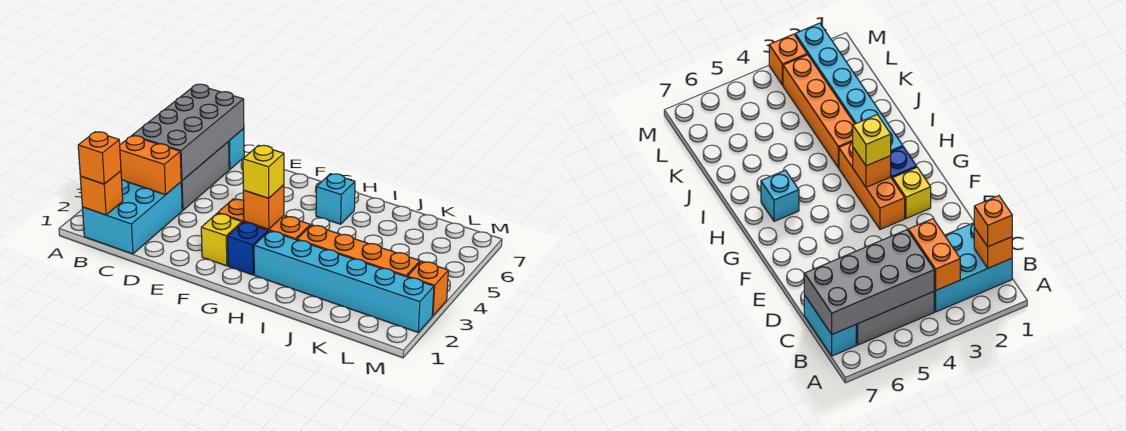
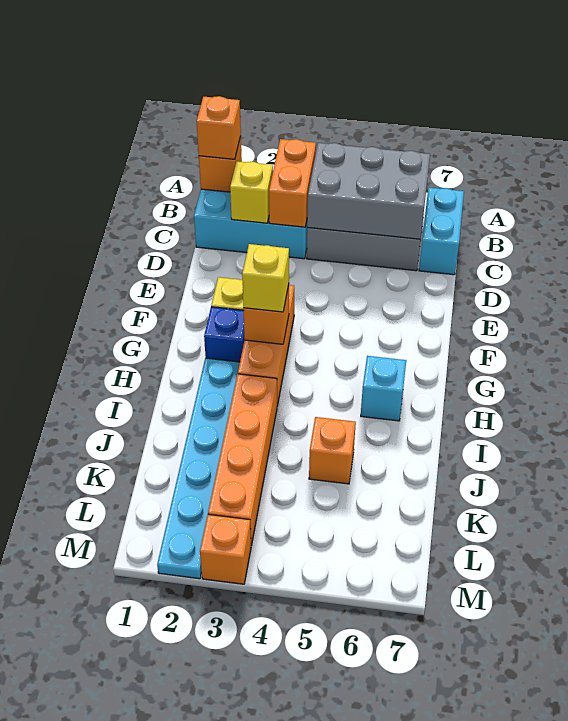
grey brick B4:C7 level 2 -> grey brick B4:C6 level 2
none -> yellow brick C2 level 2
cyan brick H2:M2 level 1 -> cyan plate H2:M2 level 1
none -> orange brick J5 level 1

